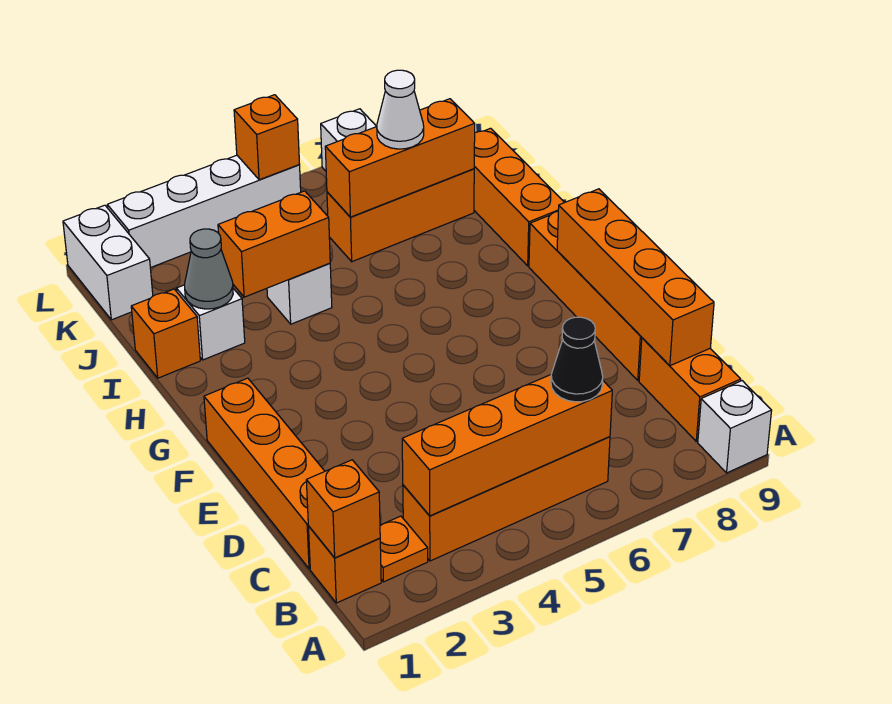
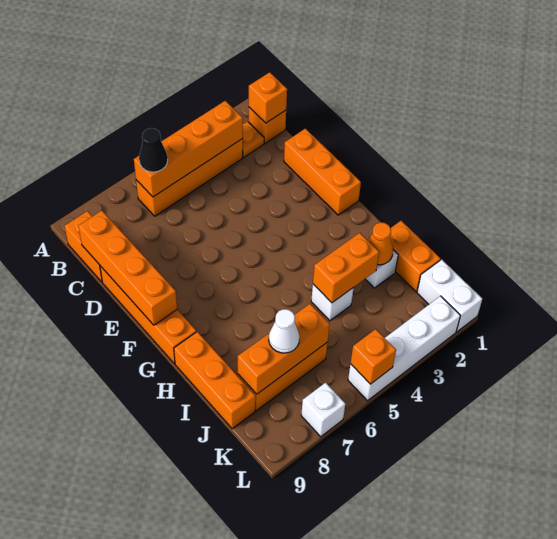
white brick A9 level 1 -> none
orange brick C1:F1 level 1 -> orange brick D1:F1 level 1
orange brick I1 level 1 -> orange brick I1:J1 level 1
grey cone I2 level 2 -> orange cone I2 level 2

